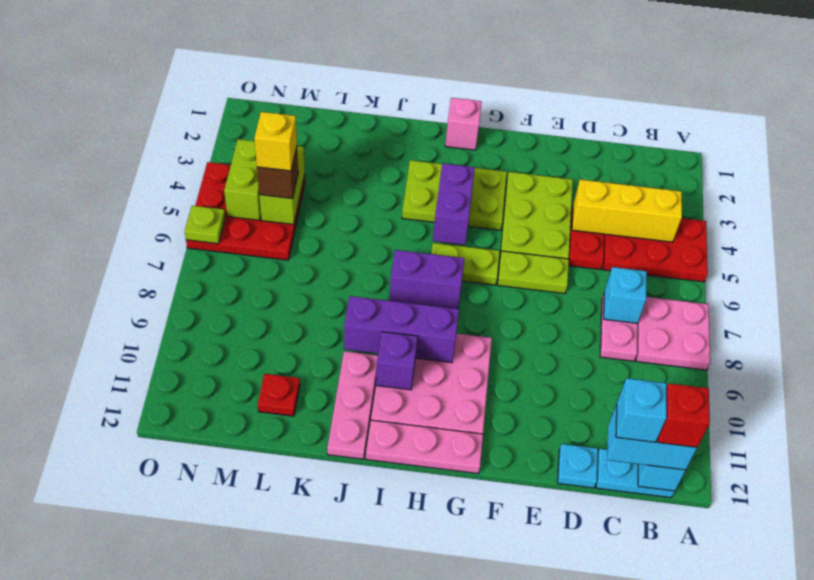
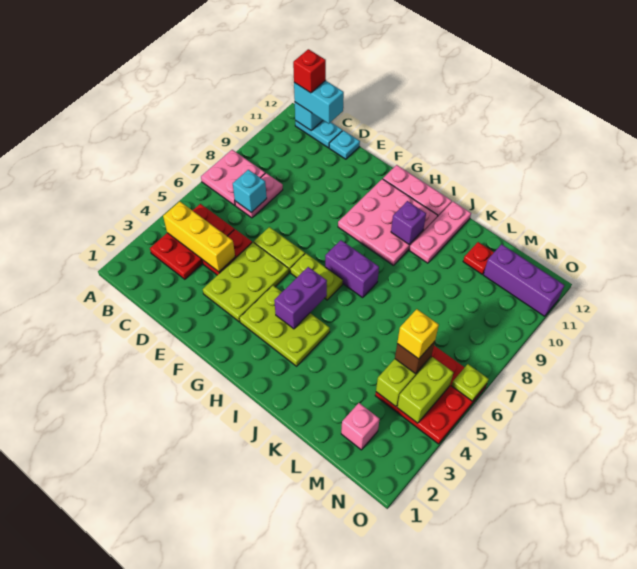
red plate A4:C5 level 1 -> red plate B3:C5 level 1
cyan brick C12 level 4 -> none
pink brick H1 level 1 -> pink brick M2 level 1
purple brick H9:J9 level 2 -> purple brick M11:O11 level 1

